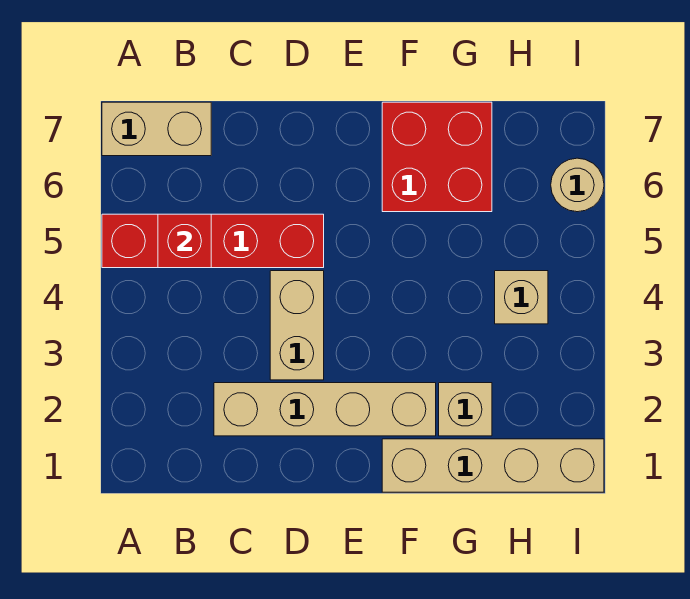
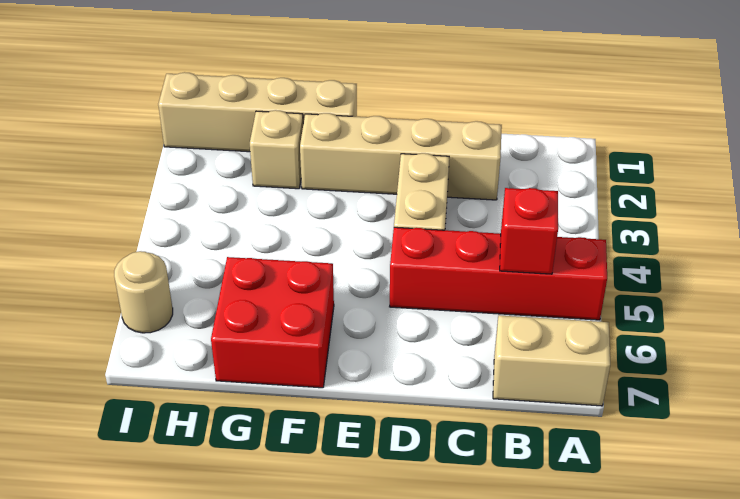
tan brick H4 level 1 -> none

